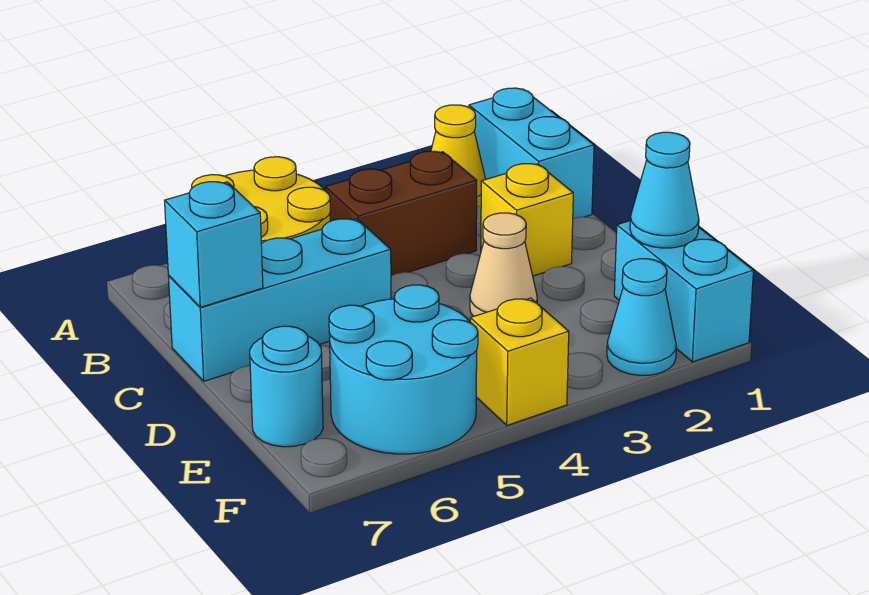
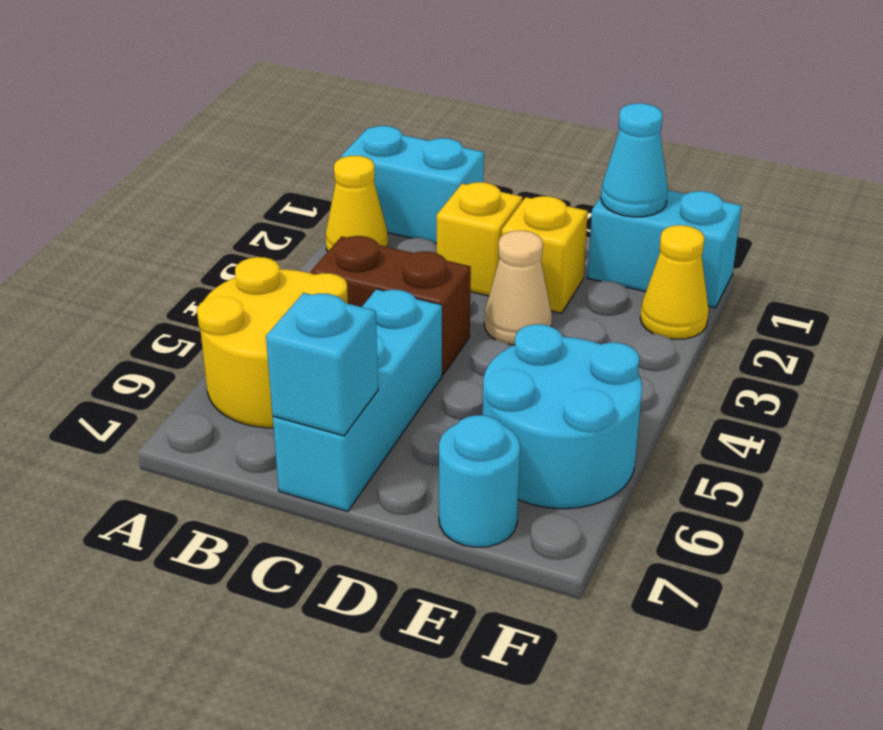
brown brick B3:B4 level 1 -> brown brick B4:C4 level 1
cyan cone F2 level 1 -> yellow cone F2 level 1
yellow brick F4 level 1 -> yellow brick D2 level 1

